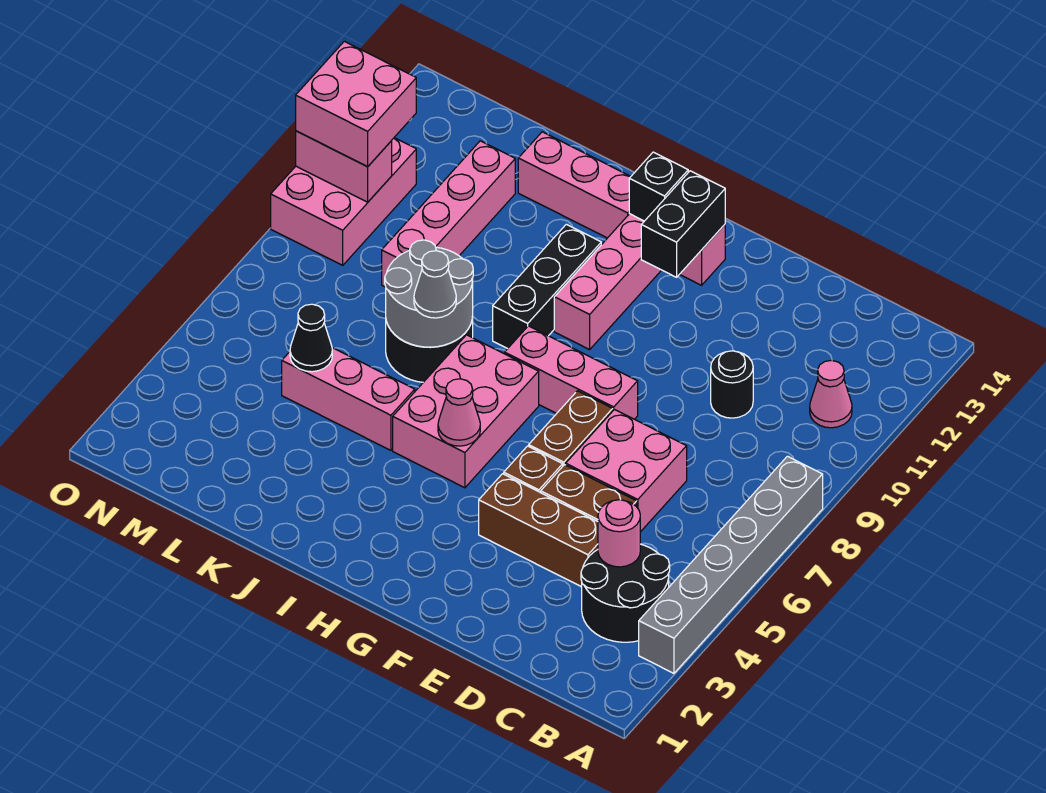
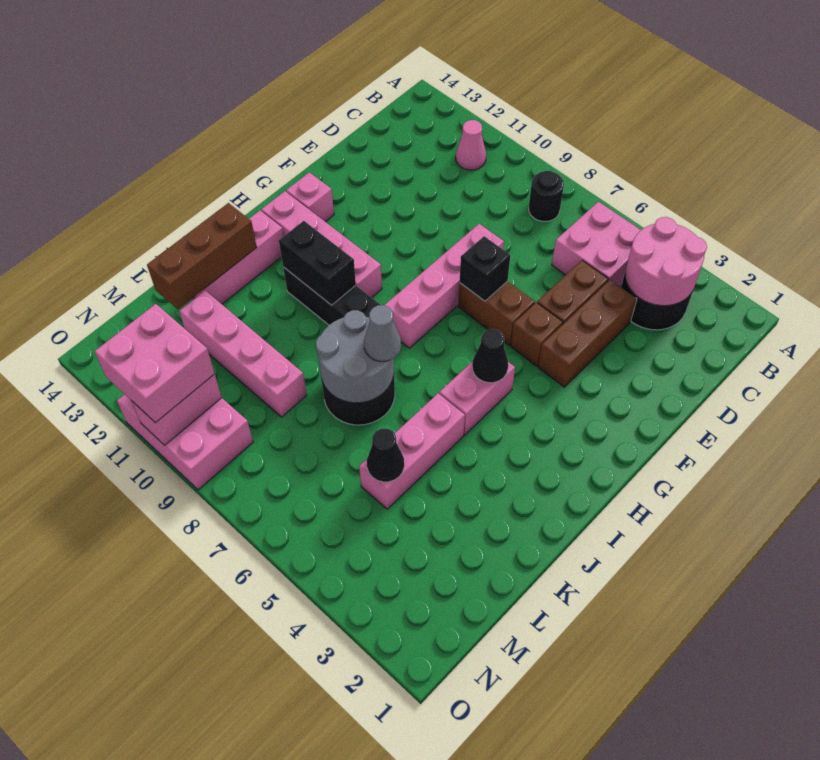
grey brick A3:A8 level 1 -> none
pink round brick C4 level 2 -> pink round brick B3:C4 level 2
pink brick D6:E7 level 1 -> pink brick B5:C6 level 1
black round brick D10 level 1 -> black round brick B8 level 1
pink brick F8:H8 level 1 -> pink brick E8:H8 level 1
black brick G12:G13 level 2 -> black brick I10:I11 level 2
pink brick H5:I7 level 1 -> pink brick H5:I5 level 1
pink cone H5 level 2 -> black cone H5 level 2
black brick H13 level 2 -> black brick F7 level 2
none -> brown brick J13:L13 level 2

